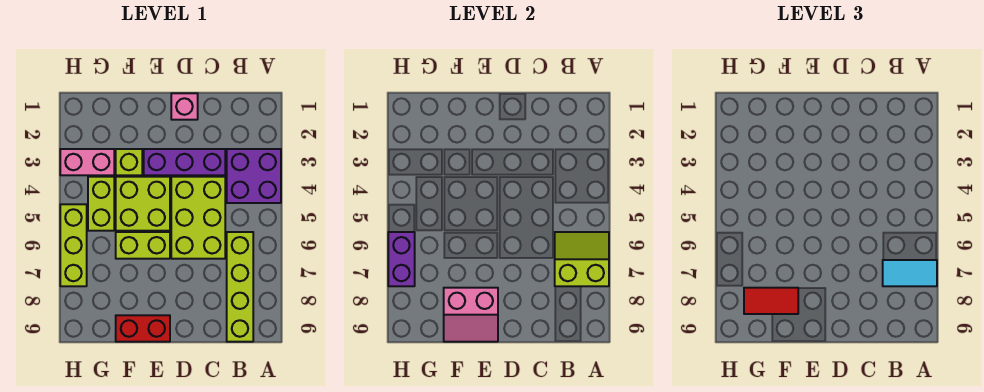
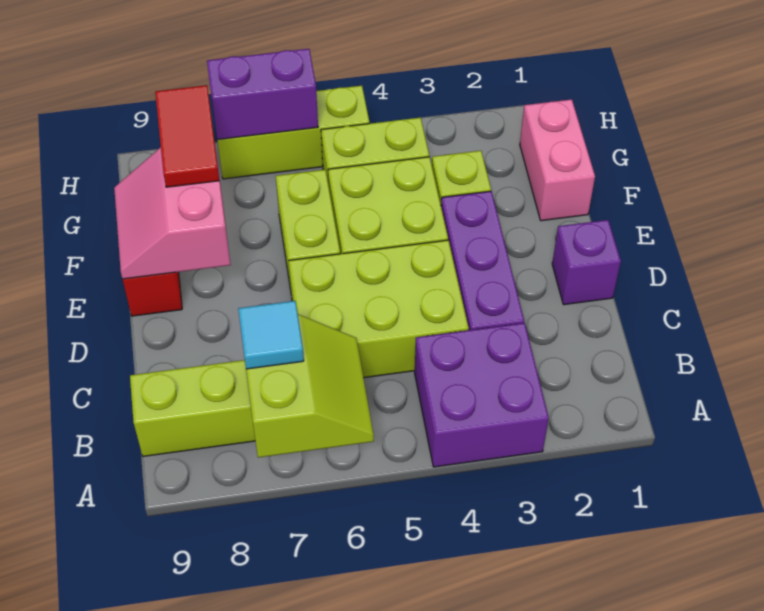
cyan tile A7:B7 level 3 -> cyan tile B7 level 3
pink brick D1 level 1 -> purple brick D1 level 1
pink brick G3:H3 level 1 -> pink brick F1:G1 level 1

